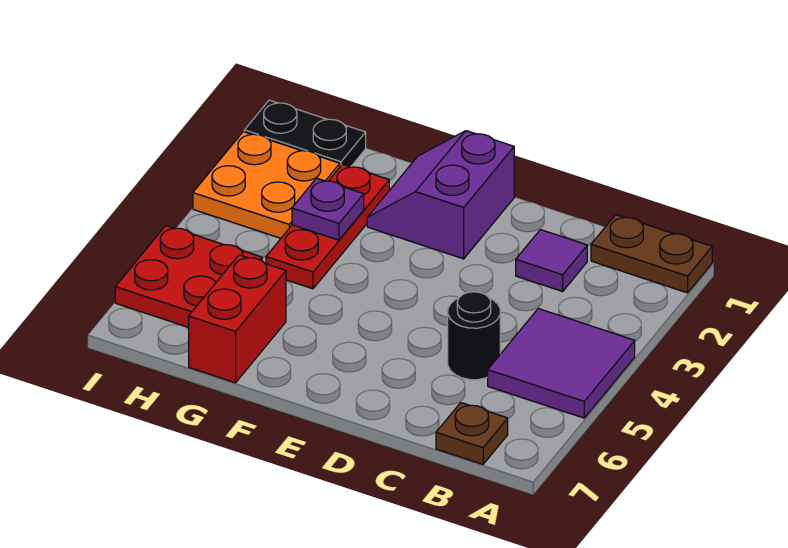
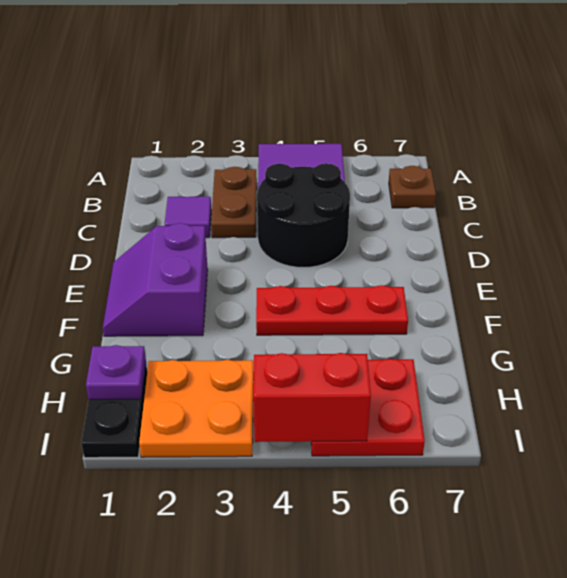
brown plate A1:B1 level 1 -> brown plate B3:C3 level 1
black round brick C5 level 1 -> black round brick C4:D5 level 1
purple slope E1:F2 level 1 top E -> purple slope E1:F2 level 1 top 2
red plate G2:G4 level 1 -> red plate F4:F6 level 1
purple plate G3 level 2 -> purple plate H1 level 2
red brick G6:G7 level 1 -> red brick I4:I5 level 2

